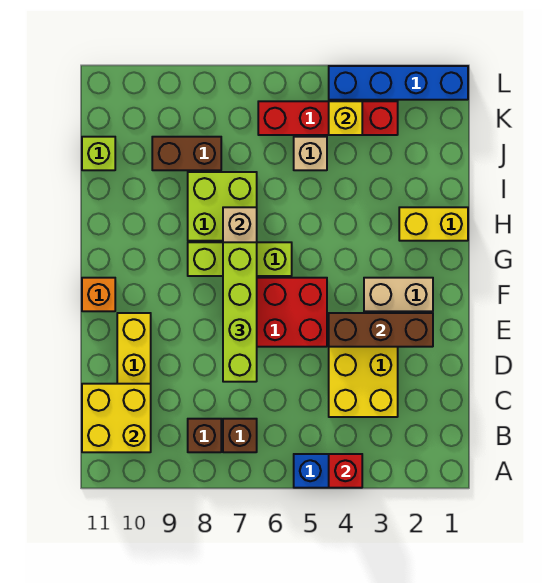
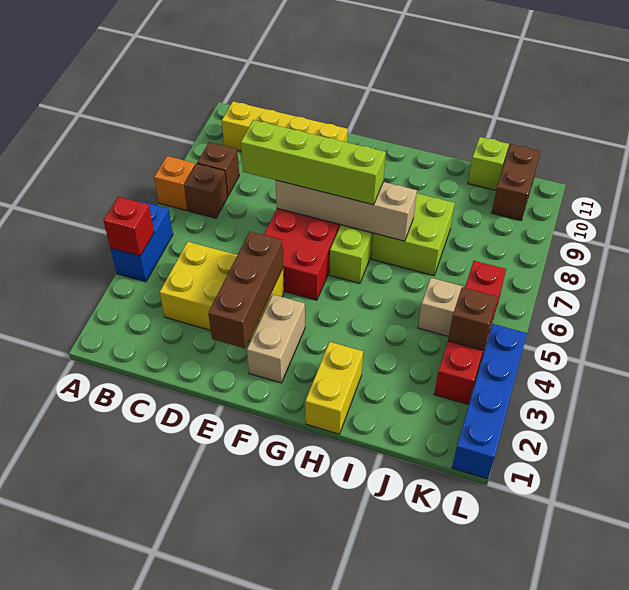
yellow brick B10:C11 level 2 -> none
orange brick F11 level 1 -> orange brick A7 level 1
brown brick J8:J9 level 1 -> brown brick K10:K11 level 1
yellow brick K4 level 2 -> brown brick K4 level 2

